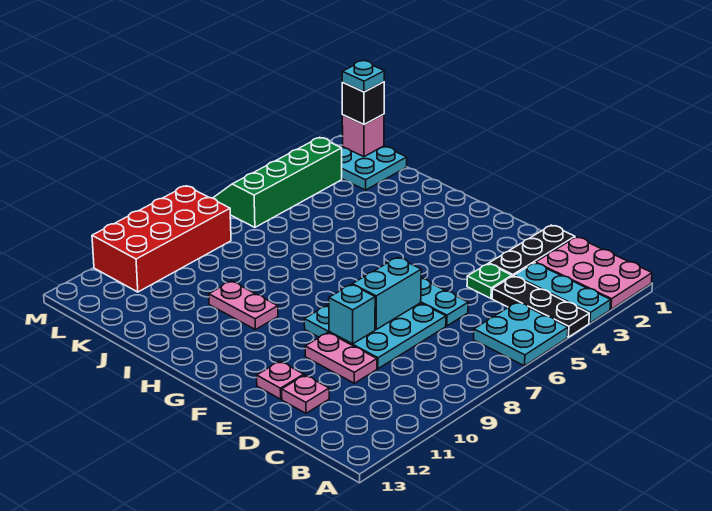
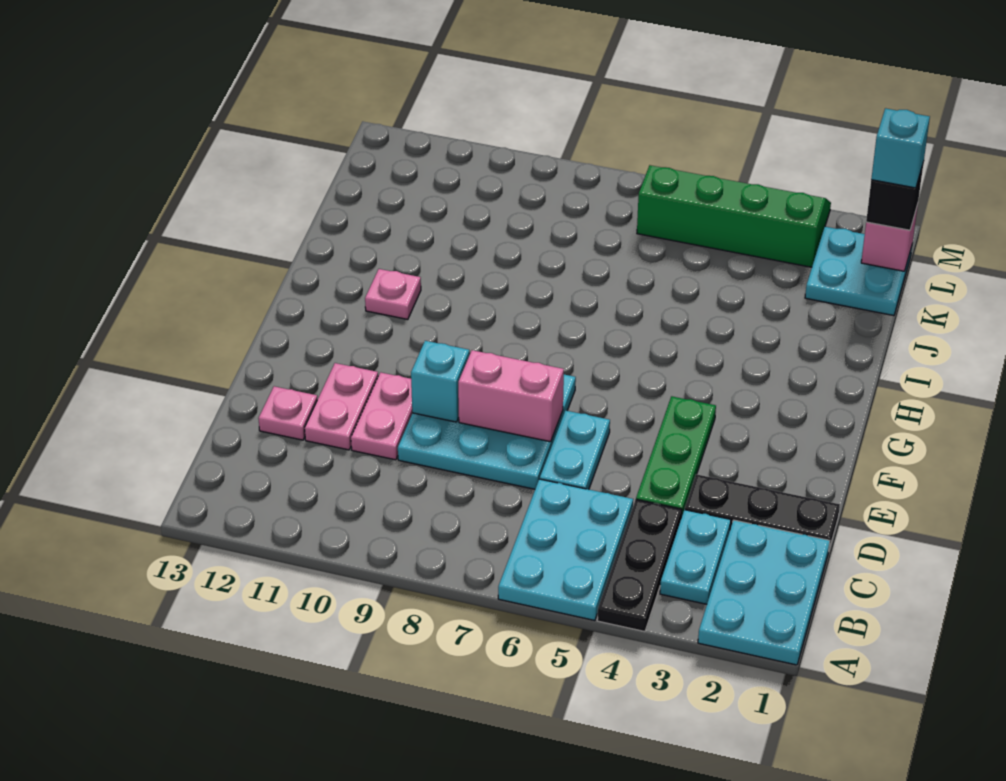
pink plate A1:C2 level 1 -> cyan plate A1:C2 level 1
cyan plate A3:C3 level 1 -> cyan plate B3:C3 level 1
cyan plate A5:B6 level 1 -> cyan plate A5:C6 level 1
green plate D4 level 1 -> green plate D4:F4 level 1
cyan brick E7:E8 level 2 -> pink brick E7:E8 level 2
pink plate E12 level 1 -> pink plate H11 level 1
pink plate H10:I10 level 1 -> pink plate D11:E11 level 1
cyan plate L1 level 4 -> cyan brick L1 level 4
red brick L8:M11 level 1 -> none

